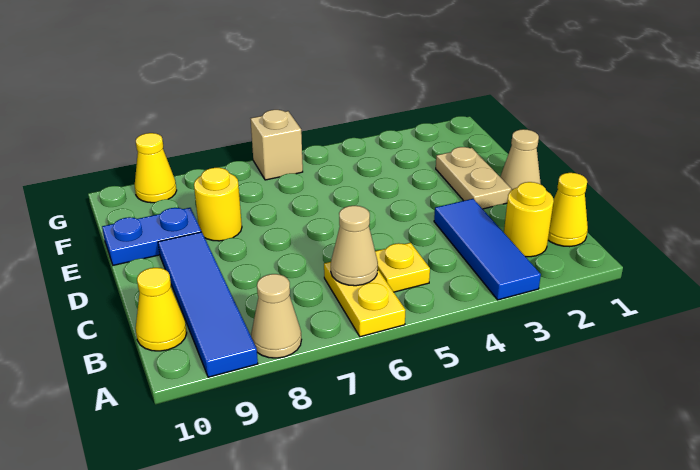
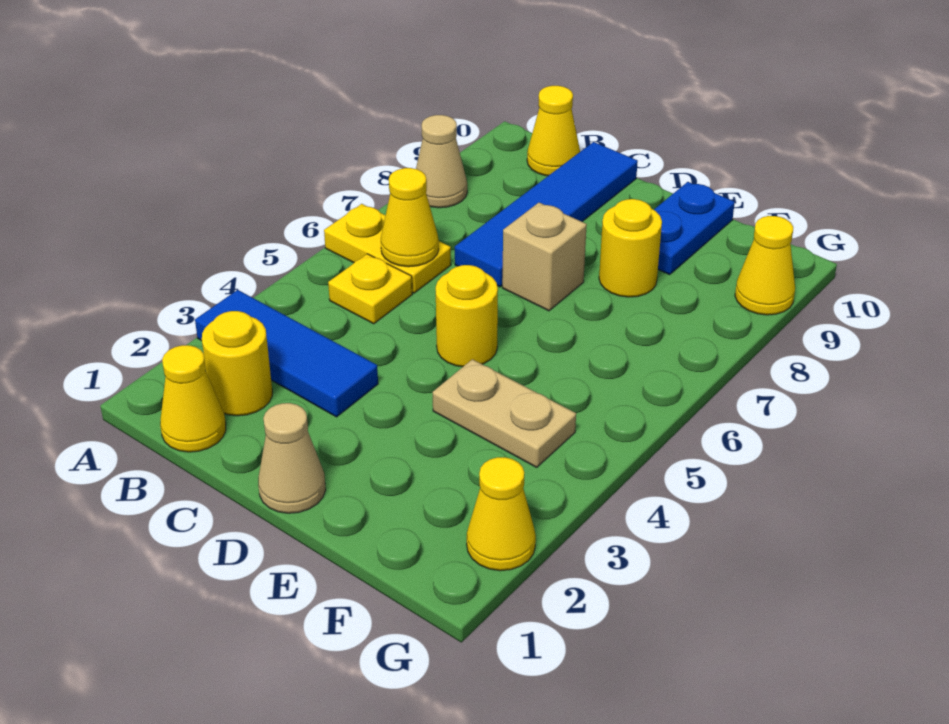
blue tile A9:D9 level 1 -> blue tile C7:C10 level 1
tan cone B6 level 2 -> yellow cone B6 level 2
tan plate D2:E2 level 1 -> tan plate E4:F4 level 1
none -> yellow round brick D5 level 1
none -> yellow cone G2 level 1
tan brick G6 level 1 -> tan brick D7 level 1

